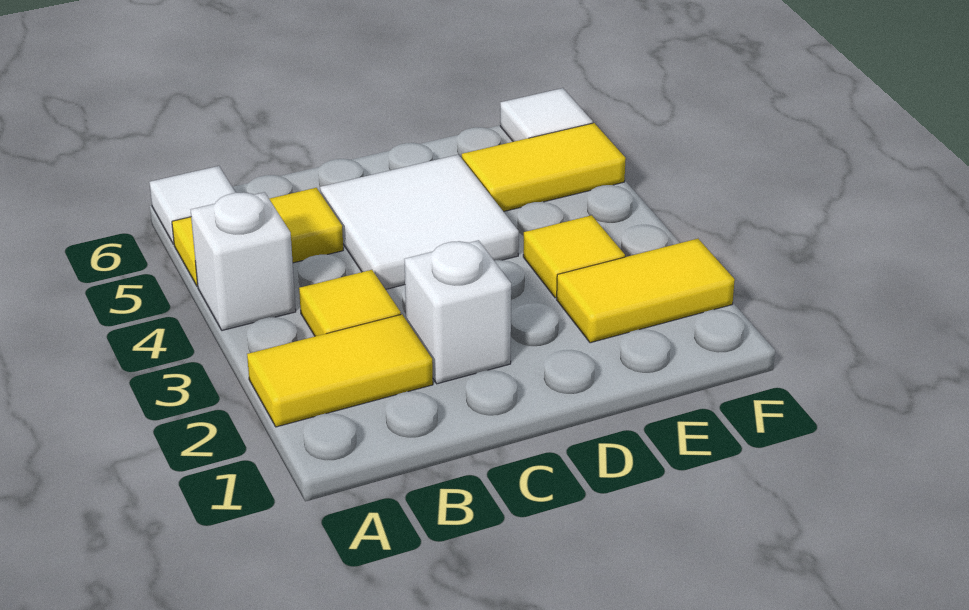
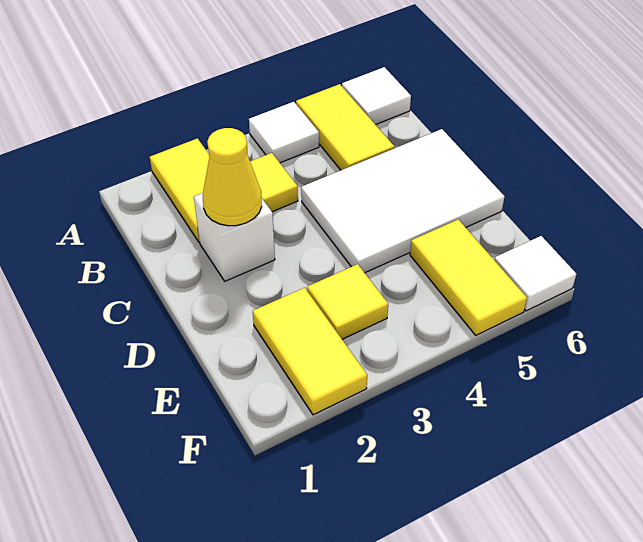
white brick A4 level 1 -> white tile A4 level 1
none -> yellow cone C2 level 2
white tile C4:D5 level 1 -> white tile C4:D6 level 1

